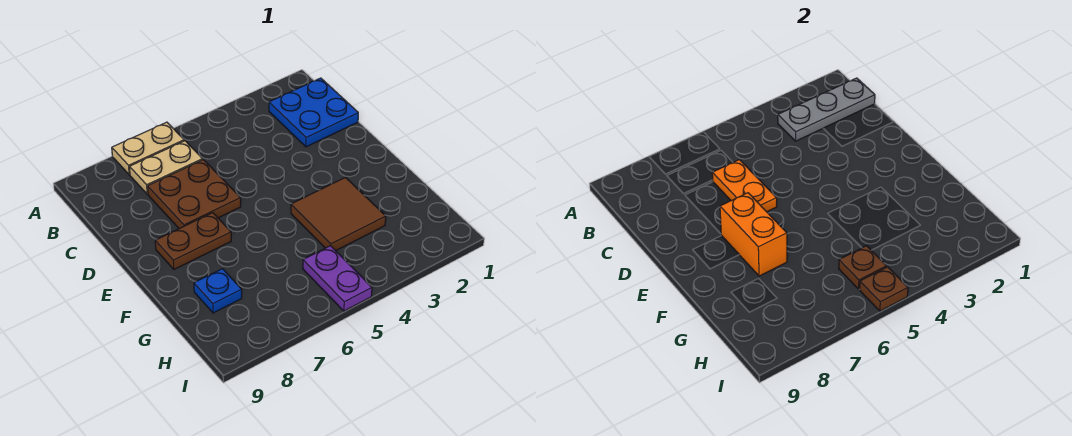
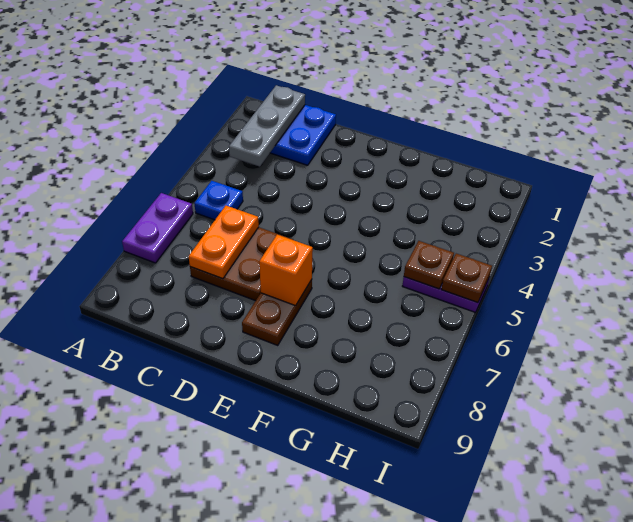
tan plate A6:A7 level 1 -> purple plate A6:A7 level 1
tan plate B6:B7 level 1 -> none
orange plate C6:D6 level 2 -> orange plate C6:C7 level 2
orange brick E7:F7 level 2 -> orange brick E7 level 2
brown tile F3:G4 level 1 -> none
blue plate G8 level 1 -> blue plate B5 level 1

